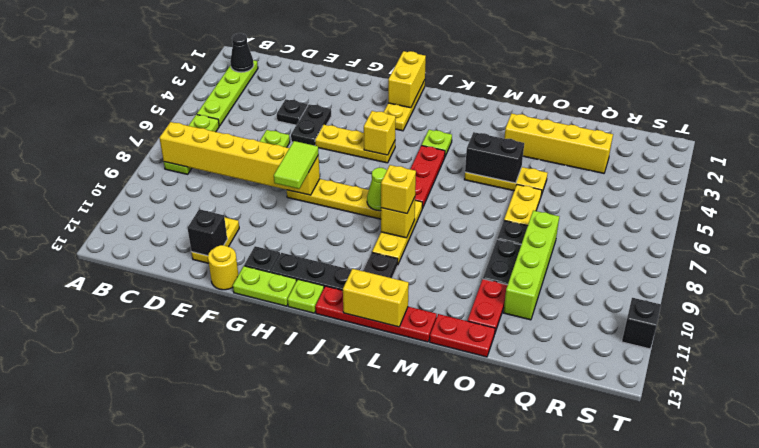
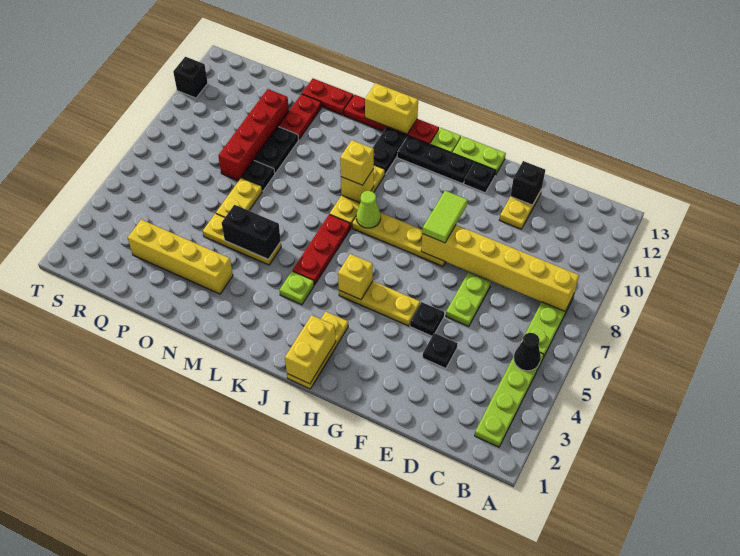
black cone B2 level 2 -> black cone B5 level 2
black plate F4:F5 level 1 -> black plate F5 level 1
yellow round brick F13 level 1 -> none
lime brick P8:P11 level 1 -> red brick P8:P11 level 1

